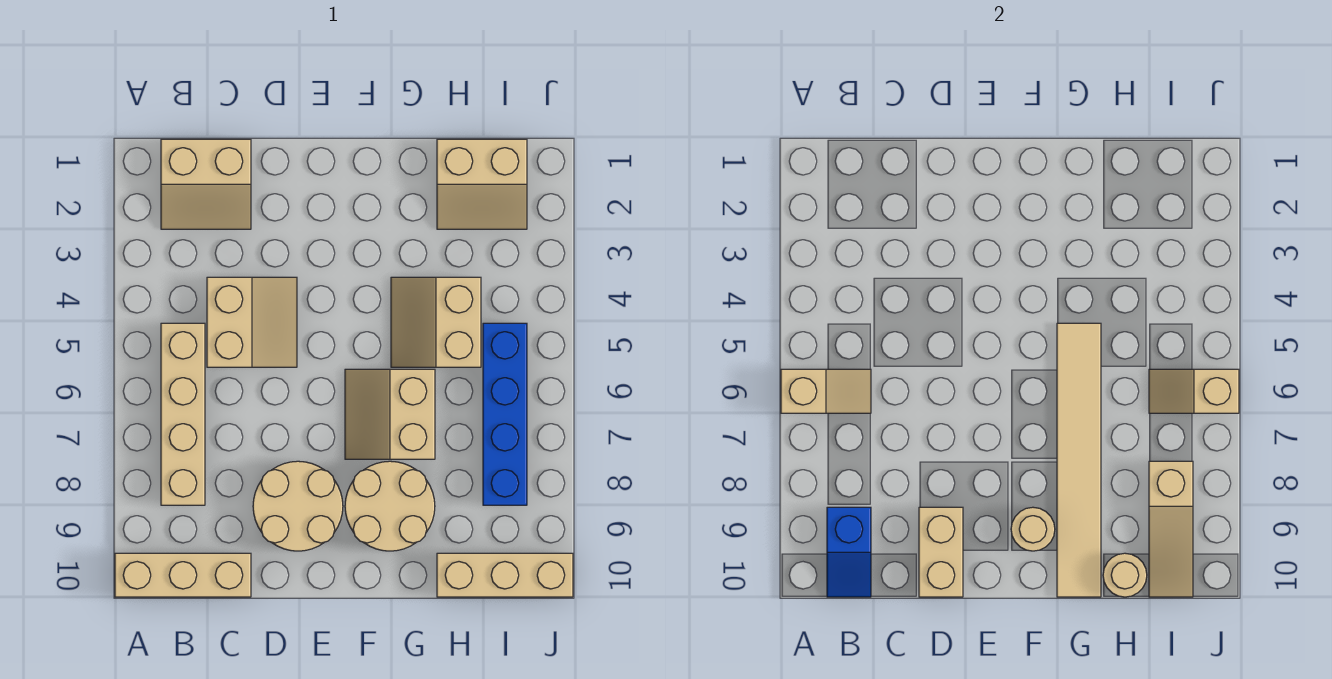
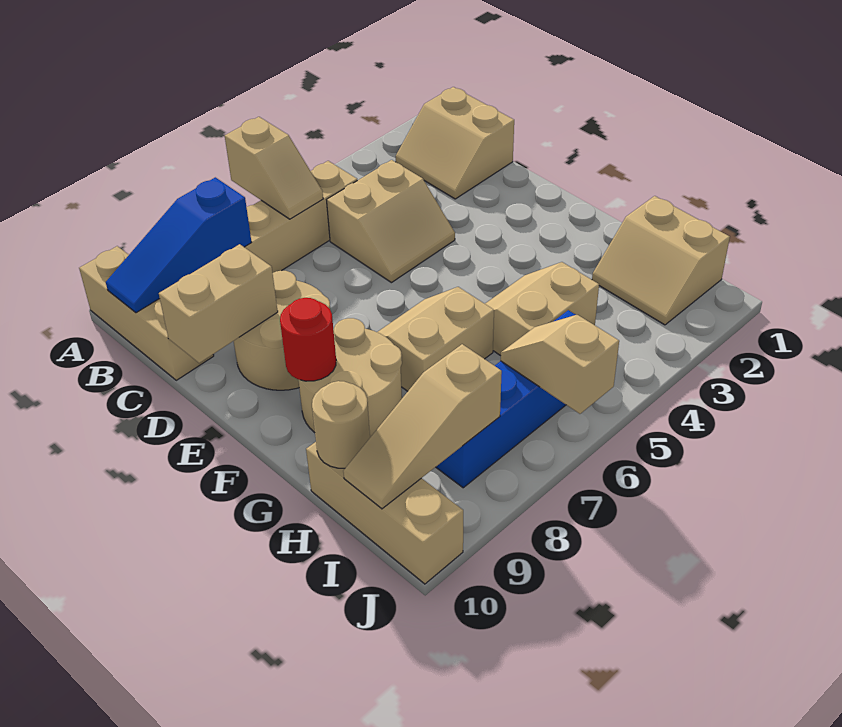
blue slope B9:B10 level 2 top 9 -> blue slope B8:B10 level 2 top 8
tan round brick F9 level 2 -> red round brick F9 level 2
tan tile G5:G10 level 2 -> none

